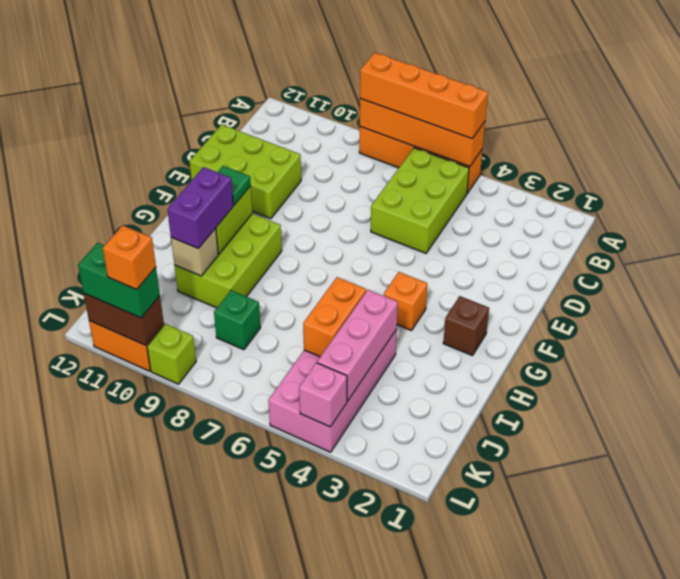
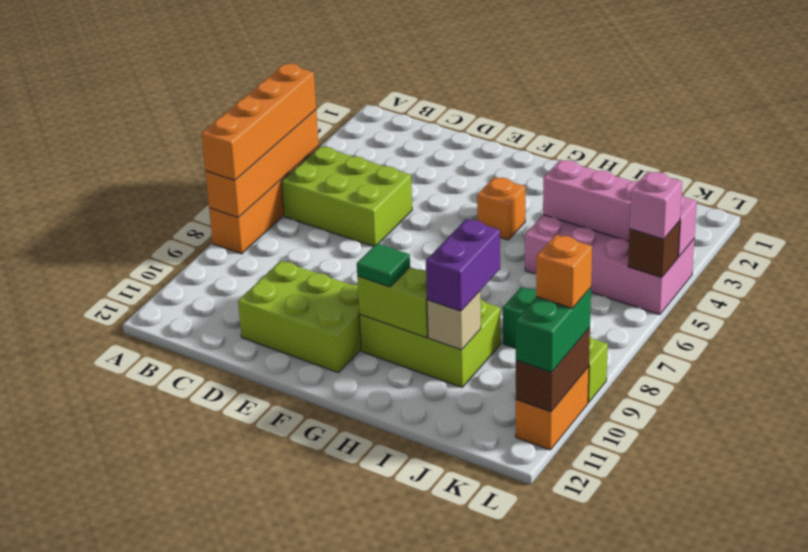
lime brick D10:E12 level 1 -> lime brick D10:F11 level 1
brown brick G2 level 1 -> brown brick L5 level 2
purple brick H10:I10 level 3 -> purple brick I9:I10 level 3
orange brick I5:J5 level 2 -> none
none -> pink brick L5 level 3

